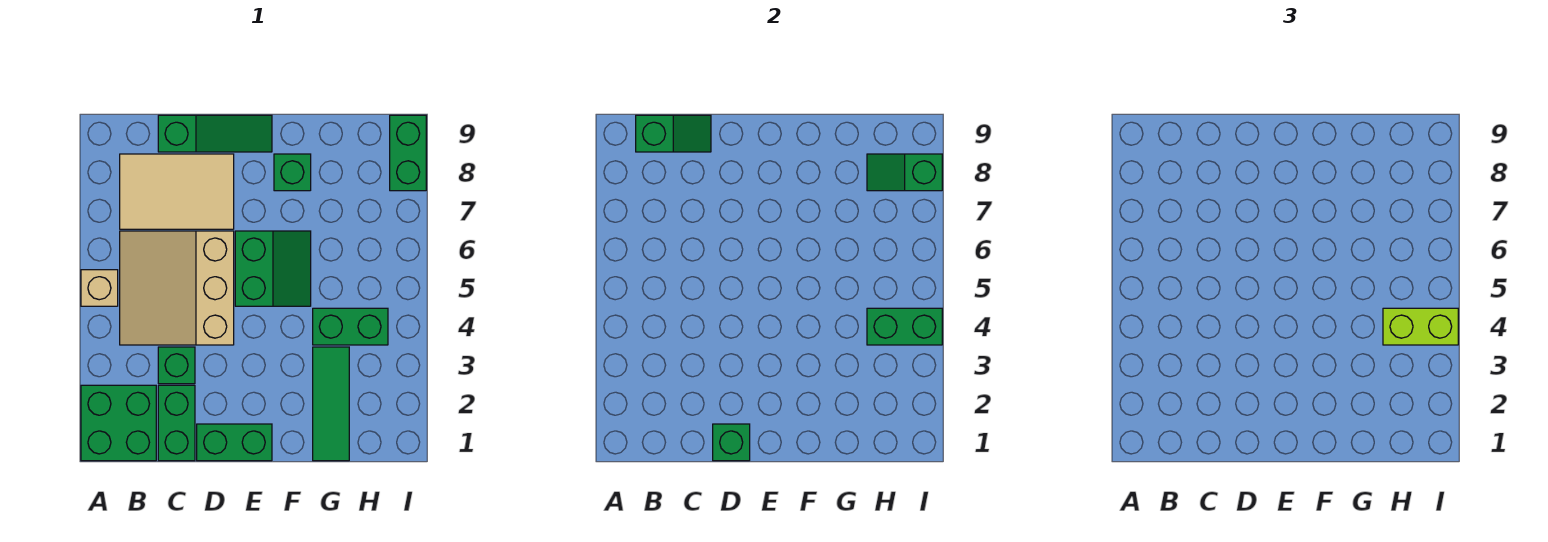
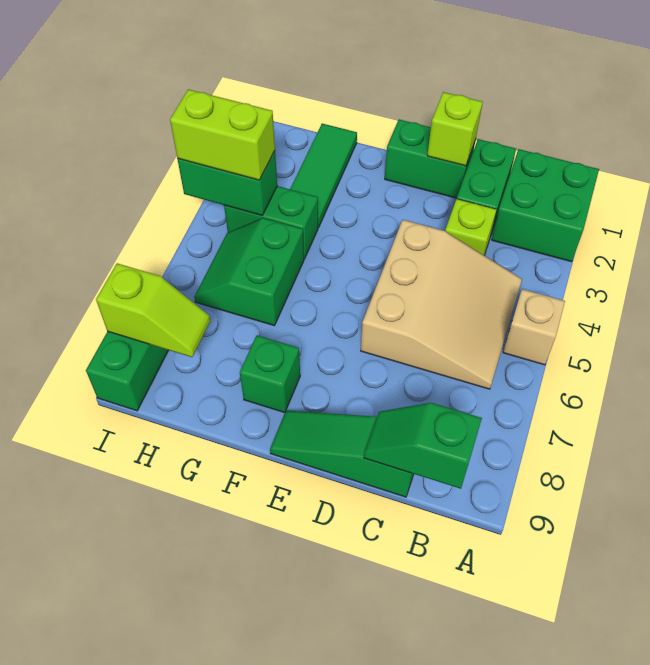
tan tile B7:D8 level 1 -> none
green brick C3 level 1 -> lime brick C3 level 1
green brick D1 level 2 -> lime brick D1 level 2
green slope E5:F6 level 1 top E -> green slope G5:H6 level 1 top G
green slope H8:I8 level 2 top I -> lime slope H8:I8 level 2 top I

